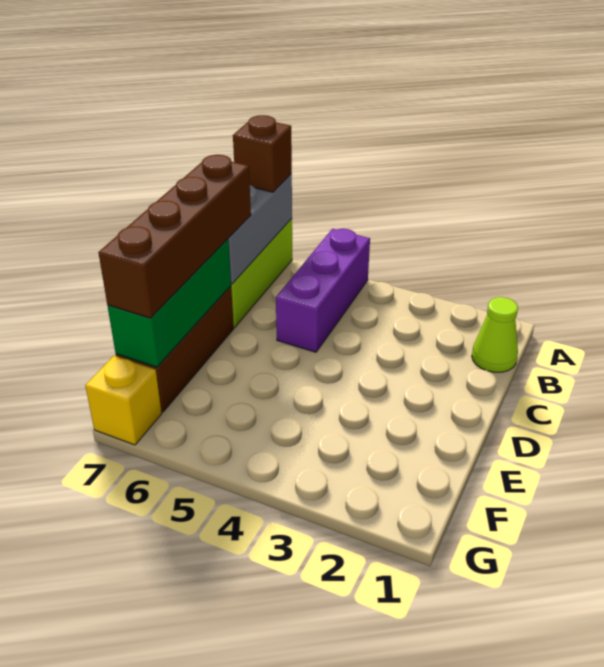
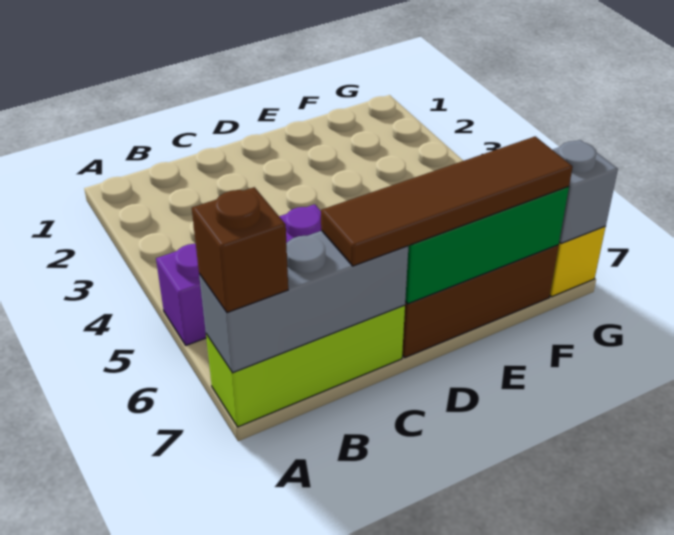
lime cone B1 level 1 -> none
brown brick C7:F7 level 3 -> brown tile C7:F7 level 3
none -> grey brick G7 level 2

